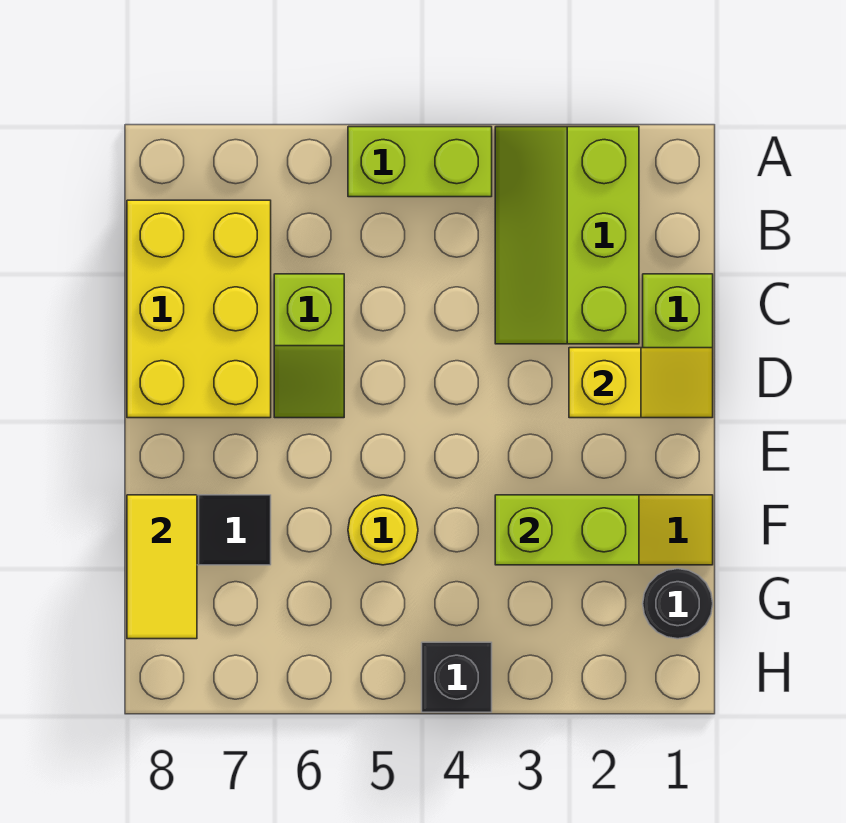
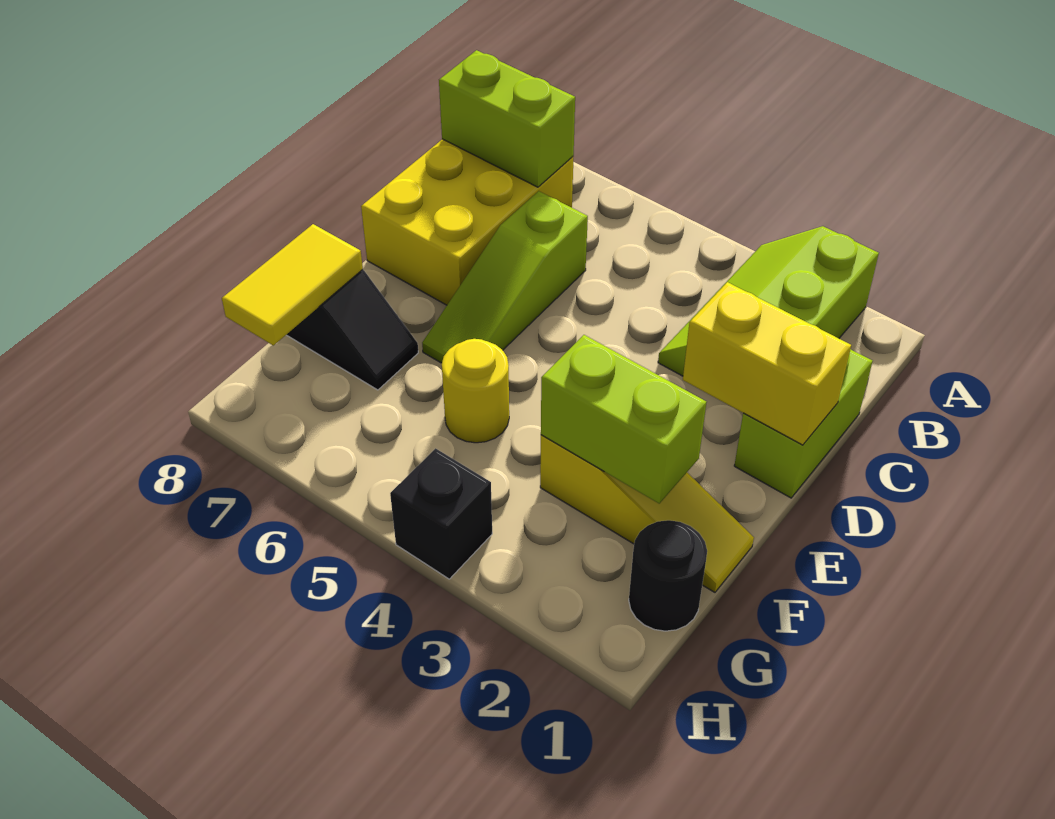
lime brick A4:A5 level 1 -> lime brick B7:B8 level 2
lime slope C6:D6 level 1 top C -> lime slope C6:E6 level 1 top C
yellow slope D1:D2 level 2 top 2 -> yellow brick D1:D2 level 2

